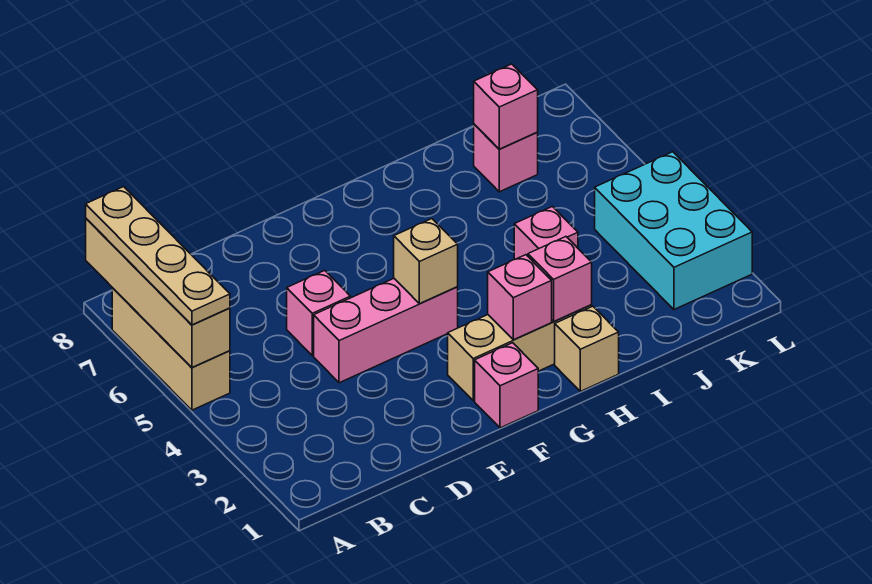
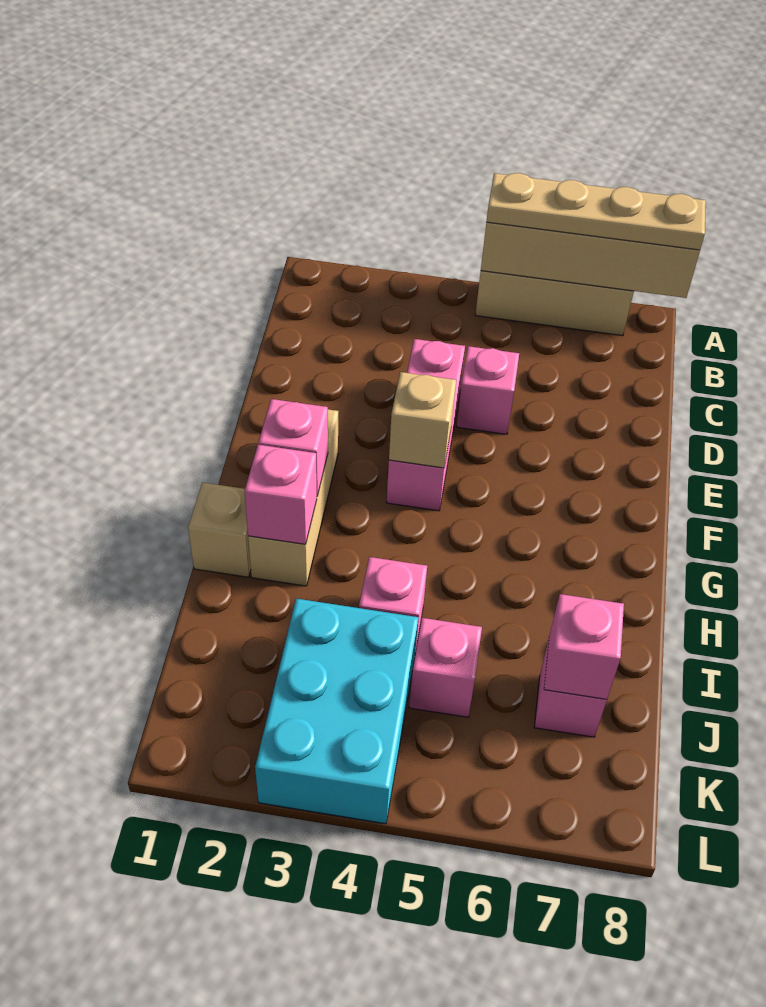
pink brick F1 level 1 -> pink brick J5 level 1
cyan brick K2:L4 level 1 -> cyan brick J3:L4 level 1

